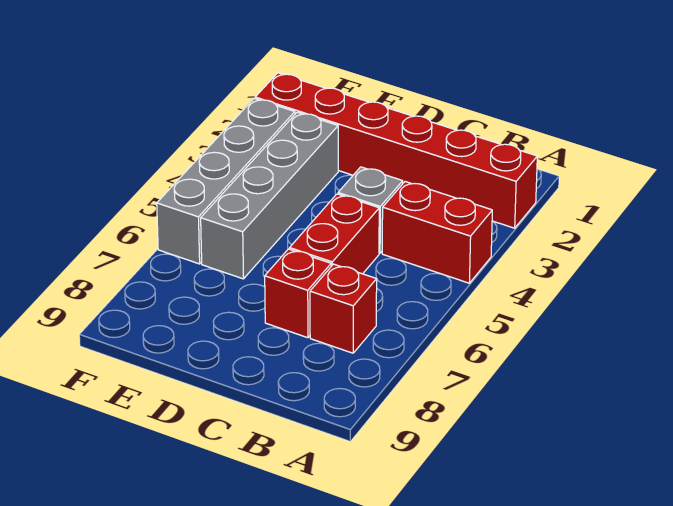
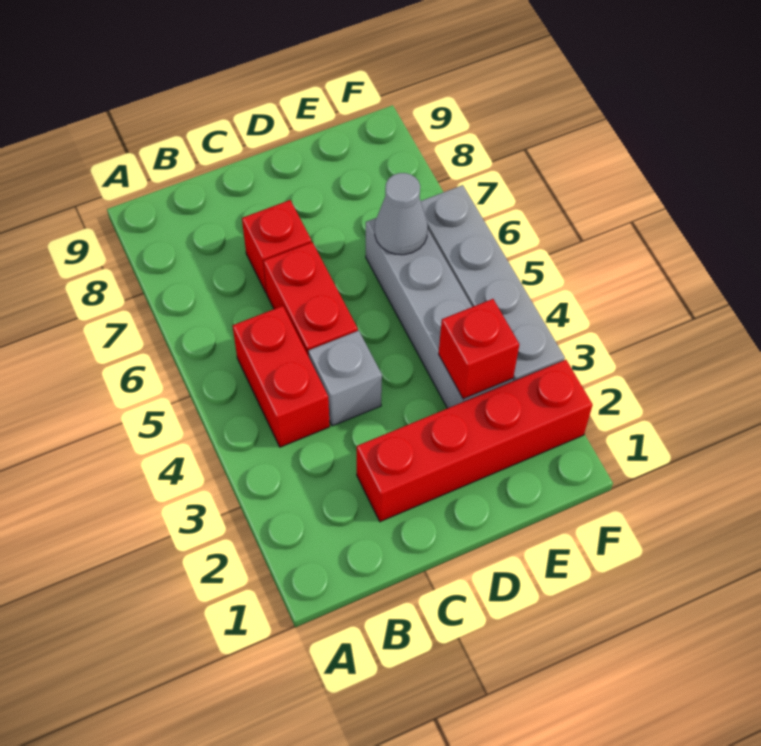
red brick A2:F2 level 1 -> red brick C2:F2 level 1
red brick A4:B4 level 1 -> red brick B4:B5 level 1
red brick B7 level 1 -> red brick E3 level 2
none -> grey cone E6 level 2

